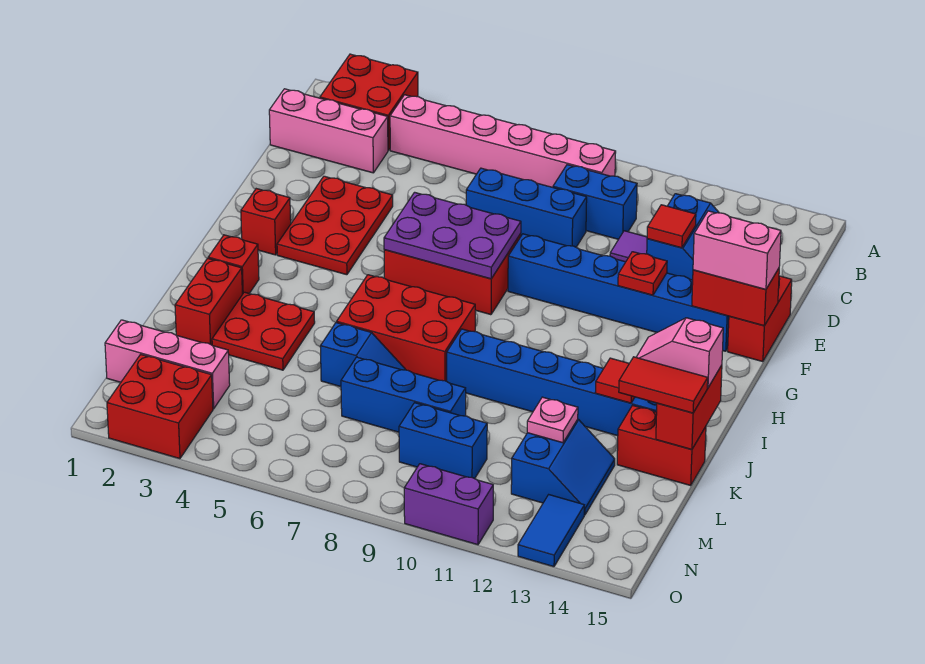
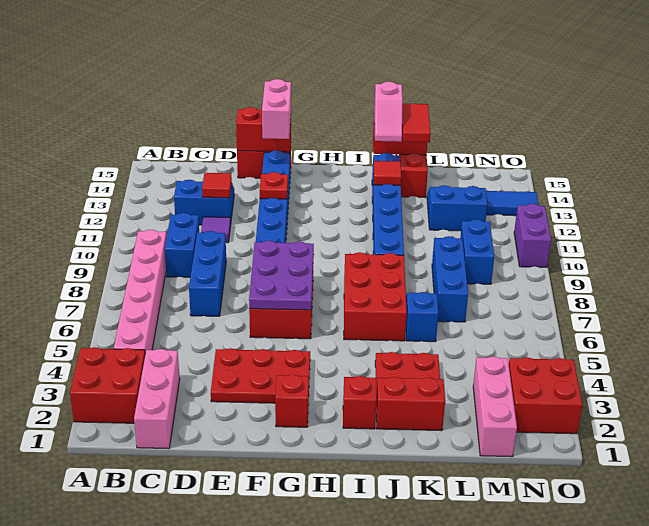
red brick F14:F15 level 2 -> red brick E15:F15 level 2
pink plate L12 level 2 -> none

